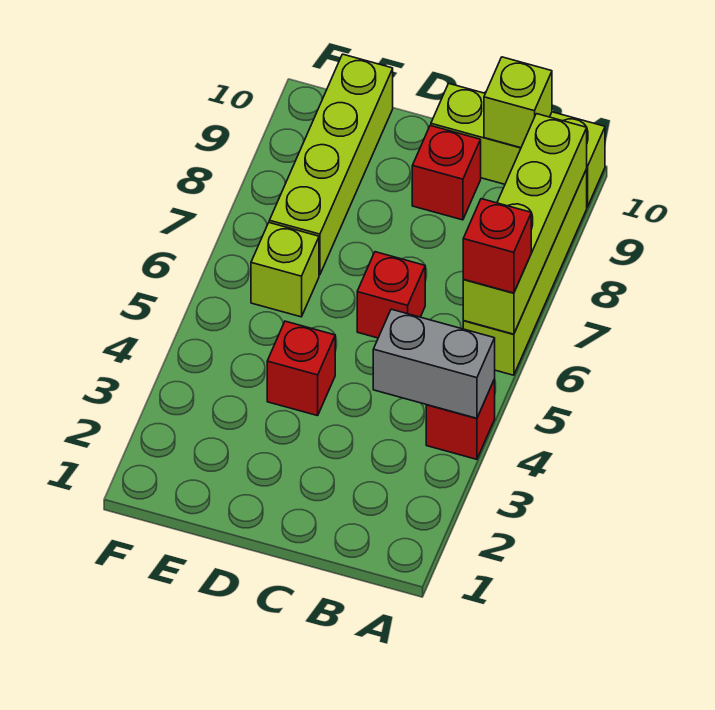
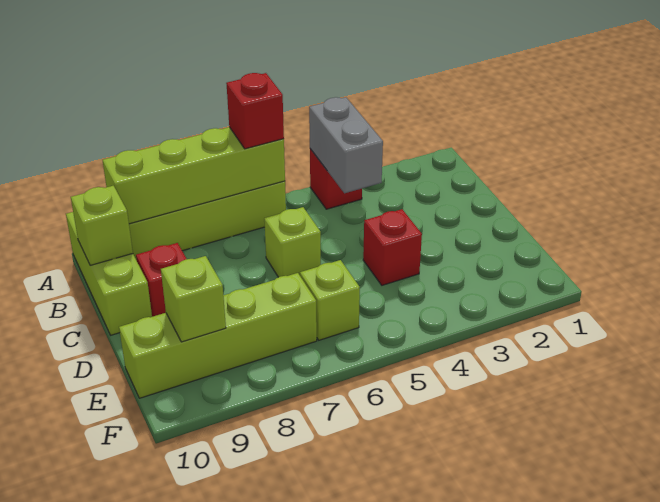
red brick C6 level 1 -> lime brick C6 level 1
none -> lime brick E9 level 2

